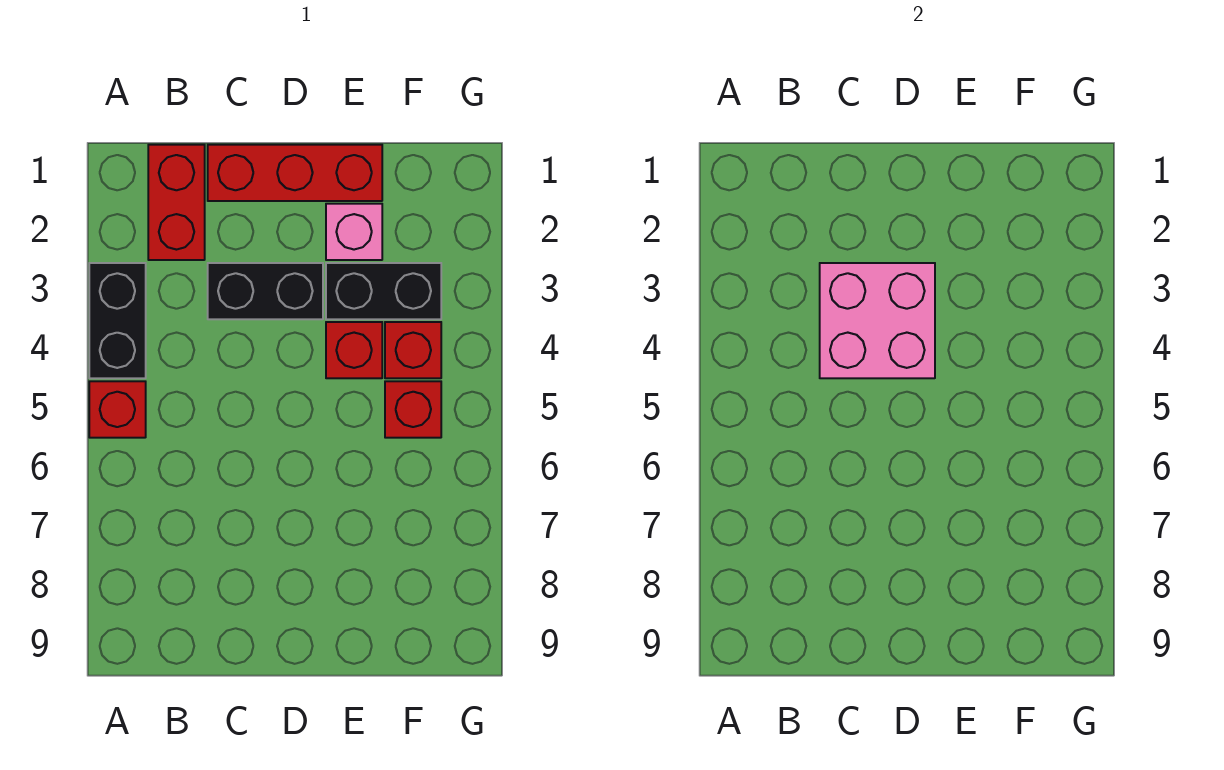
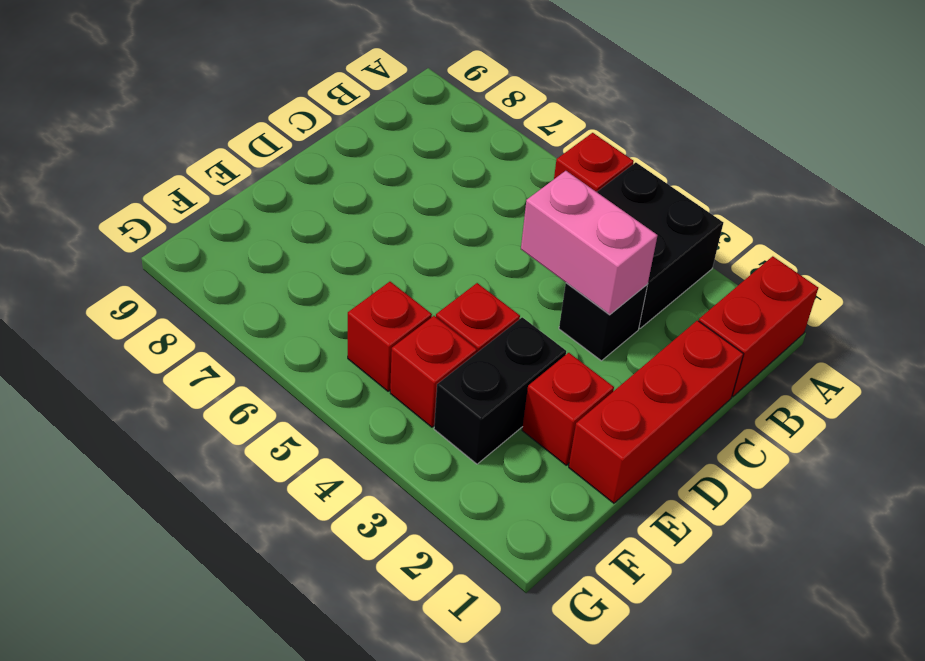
black brick A3:A4 level 1 -> black brick A3:B4 level 1
red brick B1:B2 level 1 -> red brick A1:B1 level 1
black brick C3:D3 level 1 -> black brick C3 level 1
pink brick C3:D4 level 2 -> pink brick C3:C4 level 2
pink brick E2 level 1 -> red brick E2 level 1

